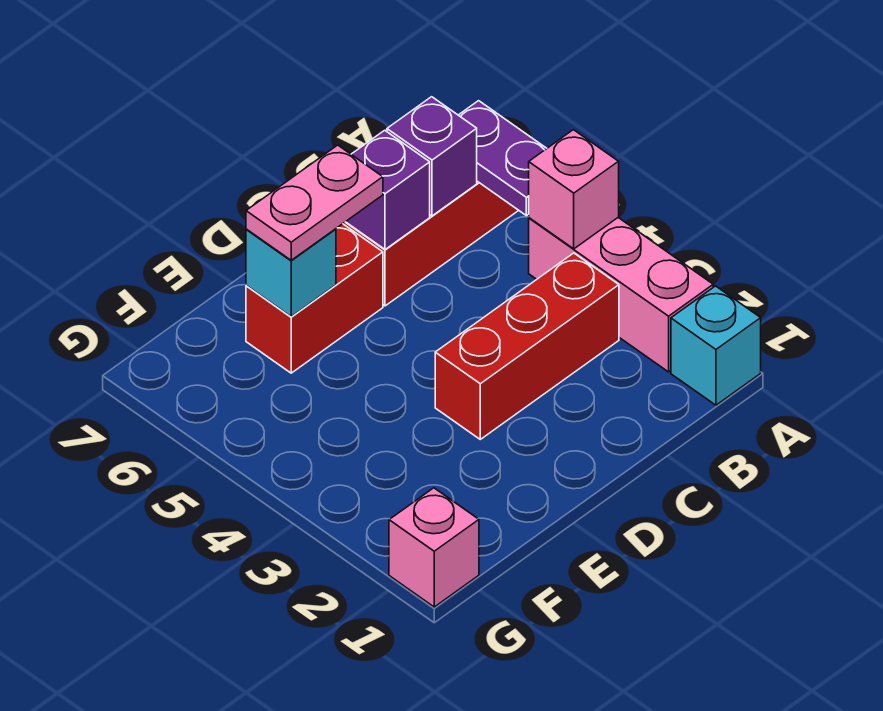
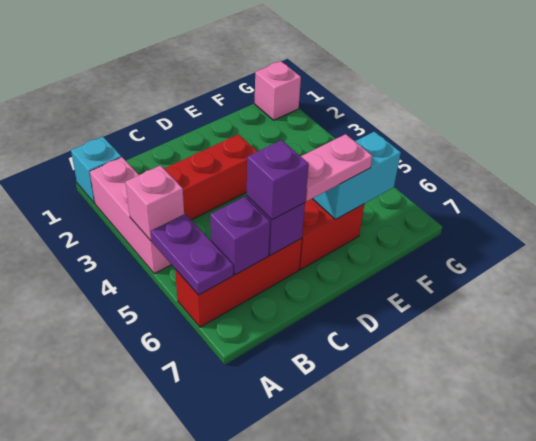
none -> purple brick C6 level 3
cyan brick E6 level 2 -> cyan brick E6:F6 level 2

